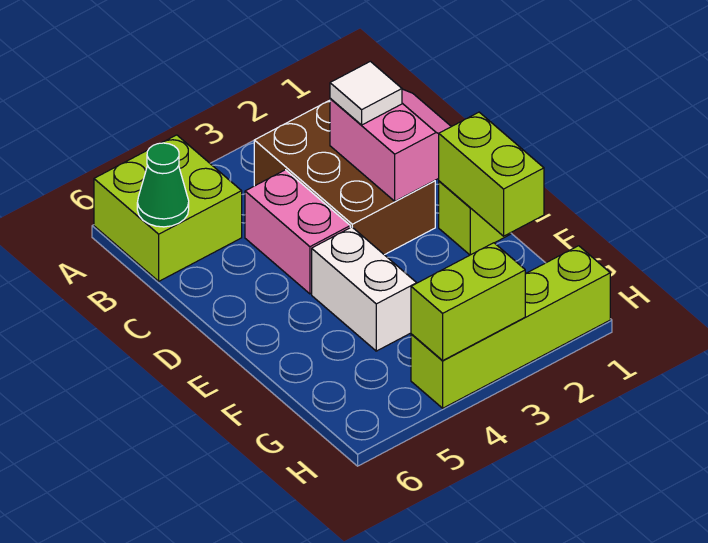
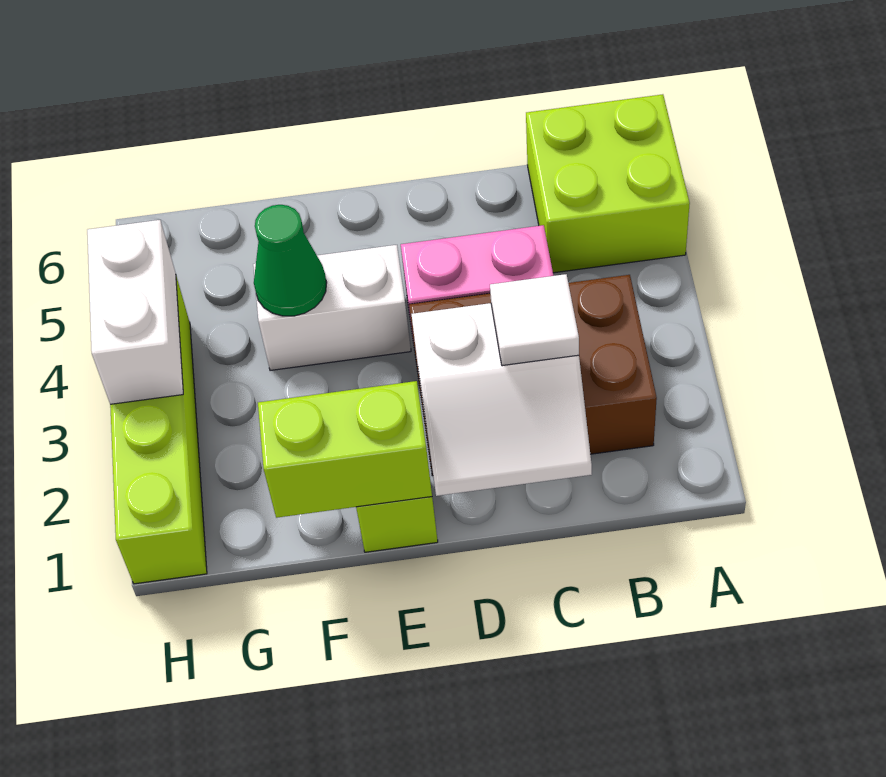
green cone B6 level 2 -> green cone F4 level 2
pink slope C1:D2 level 2 top 2 -> white slope C1:D2 level 2 top 2
lime brick H3:H4 level 2 -> white brick H3:H4 level 2

